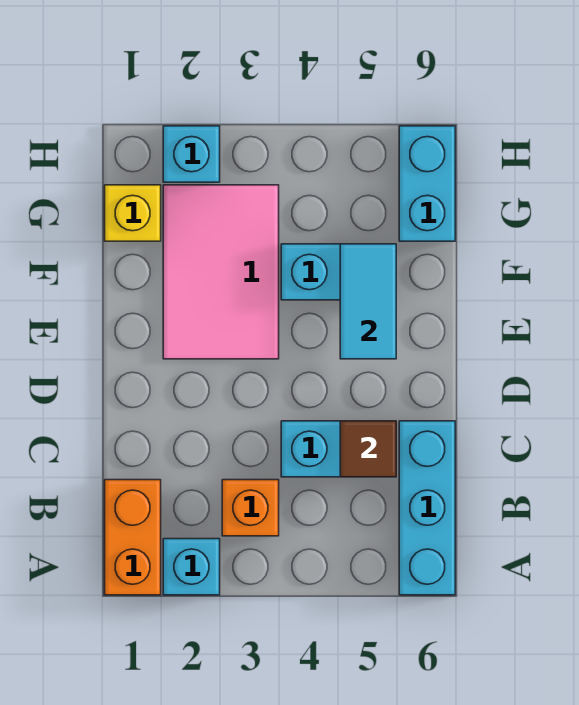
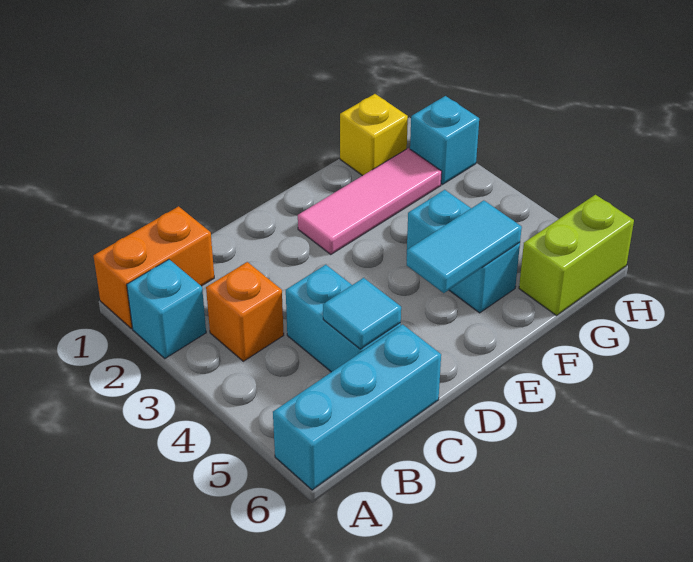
brown tile C5 level 2 -> cyan tile C5 level 2
pink tile E2:G3 level 1 -> pink tile E2:G2 level 1
cyan brick G6:H6 level 1 -> lime brick G6:H6 level 1

